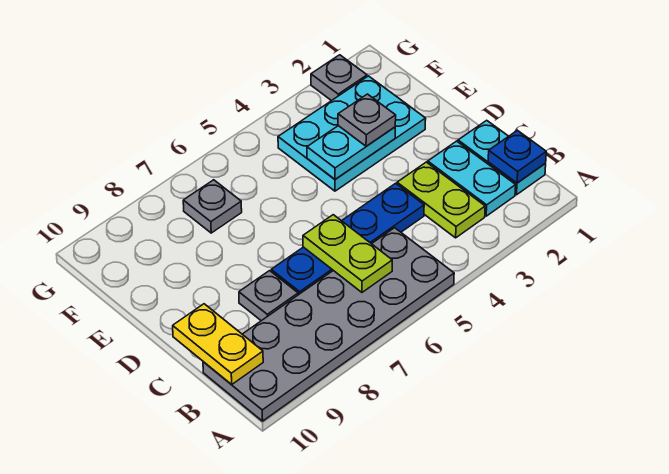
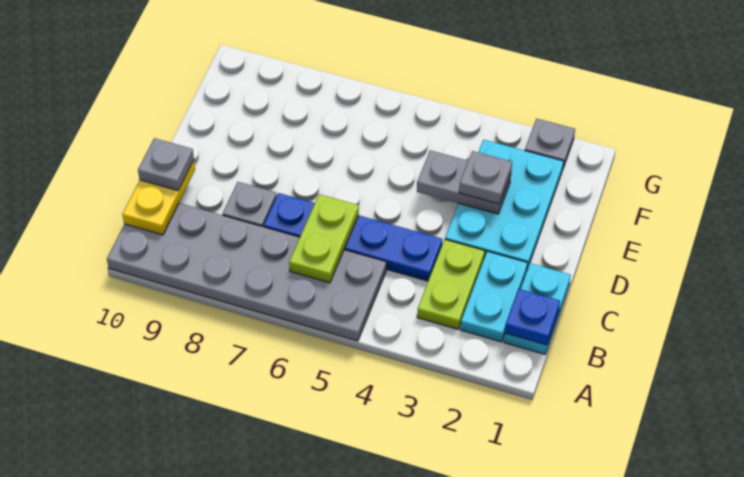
cyan plate E2:F4 level 1 -> cyan plate D2:F3 level 1
cyan plate E3:E4 level 2 -> grey plate E3:E4 level 2
grey plate F7 level 1 -> grey plate C10 level 3

